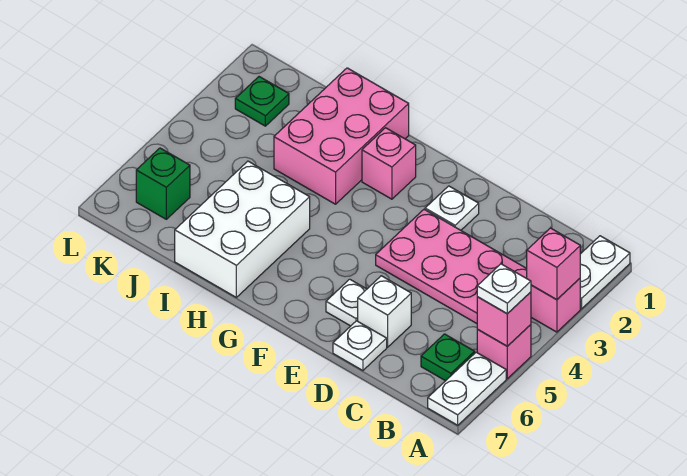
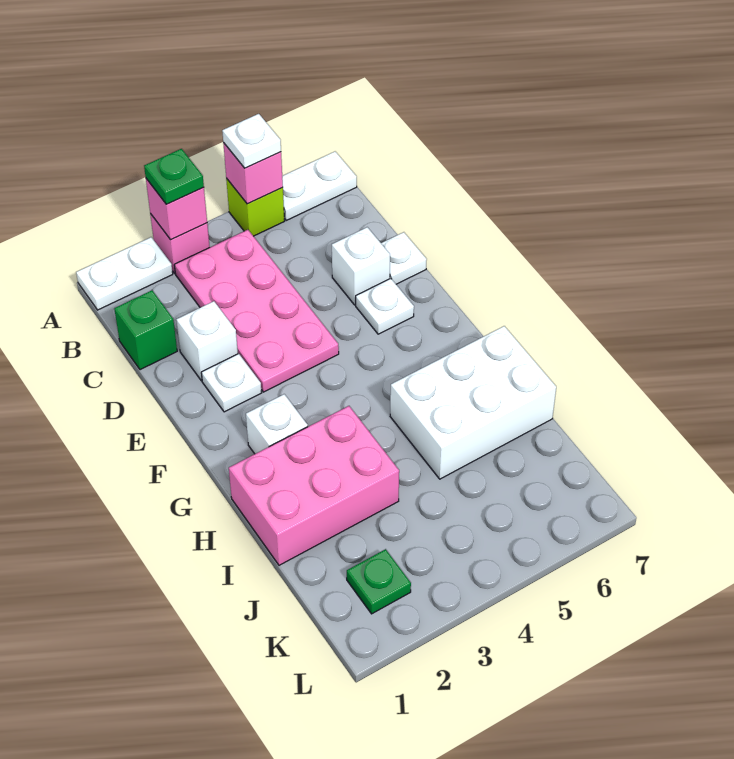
pink brick A5 level 1 -> lime brick A5 level 1
green plate B6 level 1 -> green plate A3 level 3
none -> white brick D2 level 1
pink brick G2 level 1 -> white brick G2 level 1
green brick K6 level 1 -> green brick C1 level 1

